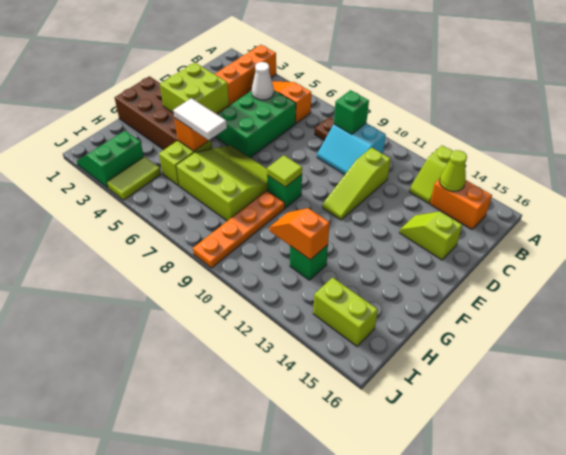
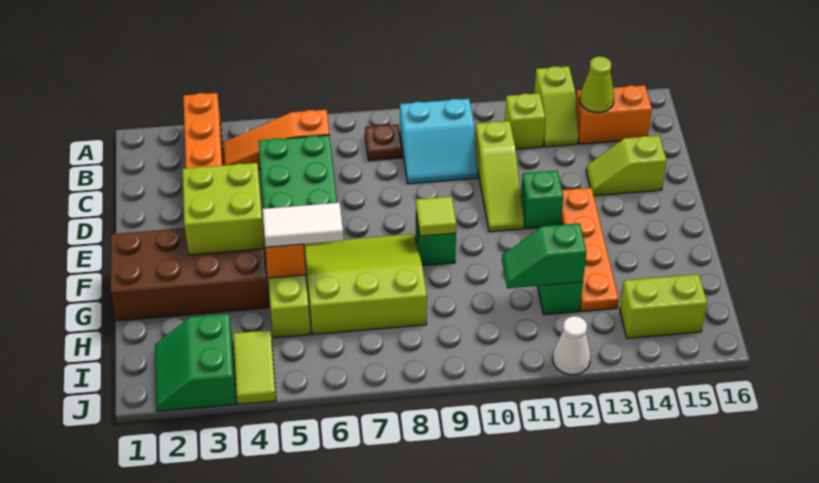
green brick B9 level 2 -> green brick E12 level 1
none -> lime brick B12 level 1
white cone C5 level 2 -> white cone J12 level 1
orange plate G9:J9 level 1 -> orange plate E13:H13 level 1
orange slope H11:H12 level 2 top 12 -> green slope H11:H12 level 2 top 12

